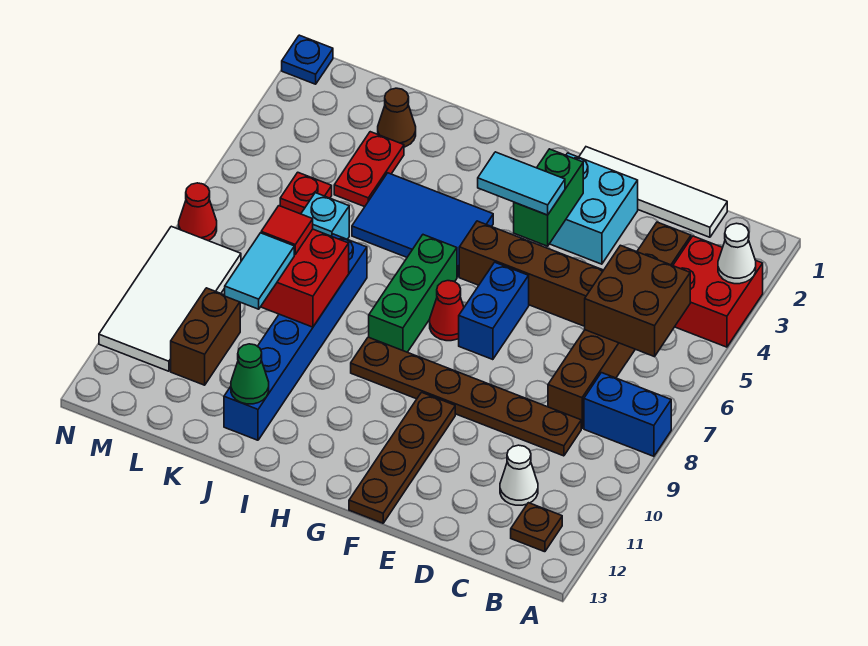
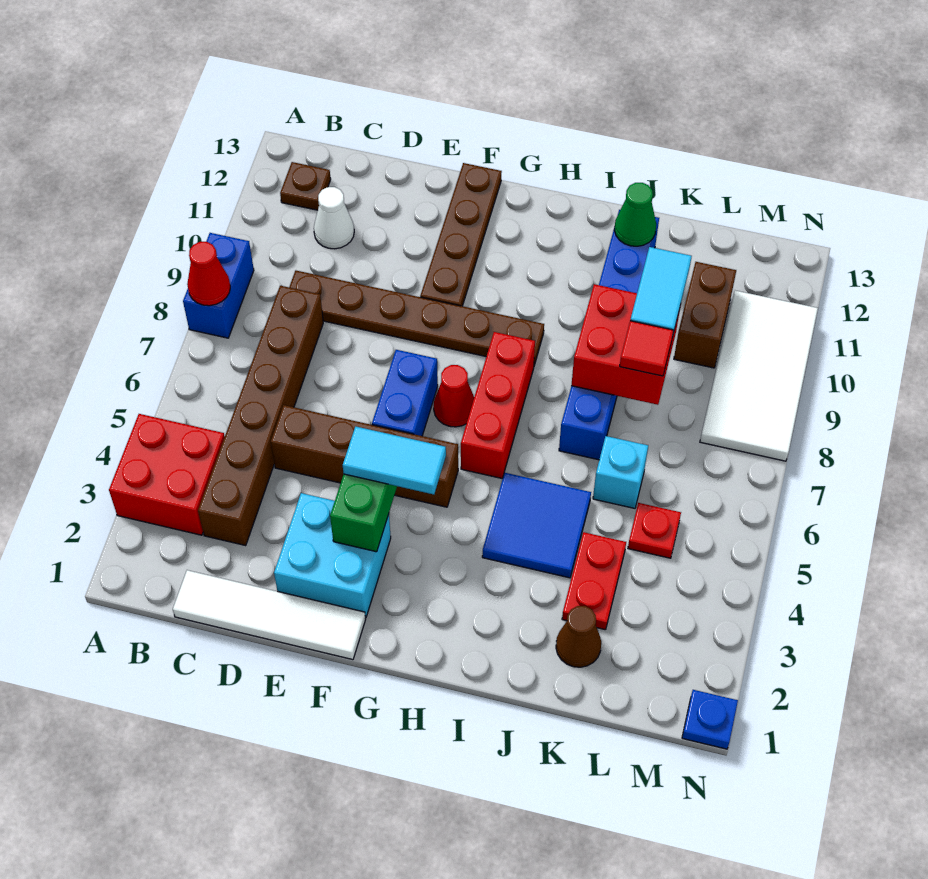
white cone A3 level 2 -> none
blue brick A8:B8 level 1 -> blue brick A8:A9 level 1
brown brick B5:C6 level 2 -> none
blue tile H4:J5 level 1 -> blue tile I4:J5 level 1
green brick H6:H8 level 1 -> red brick H6:H8 level 1
red cone N7 level 1 -> red cone A8 level 2

